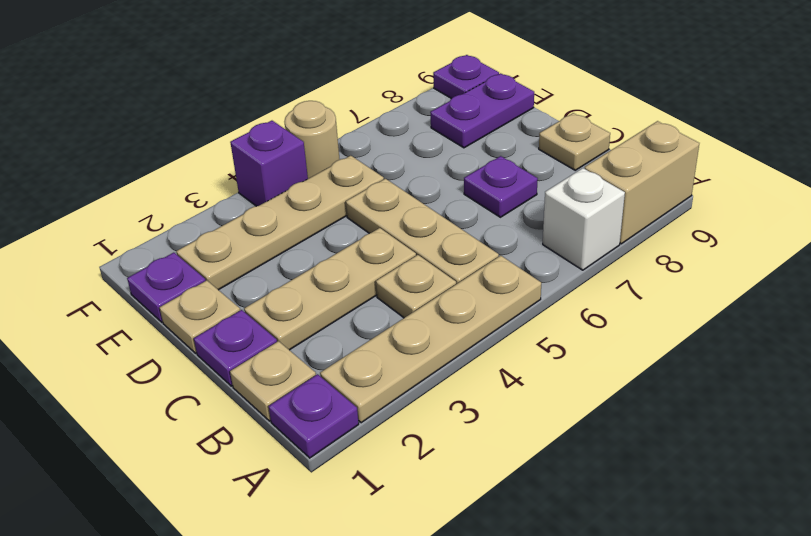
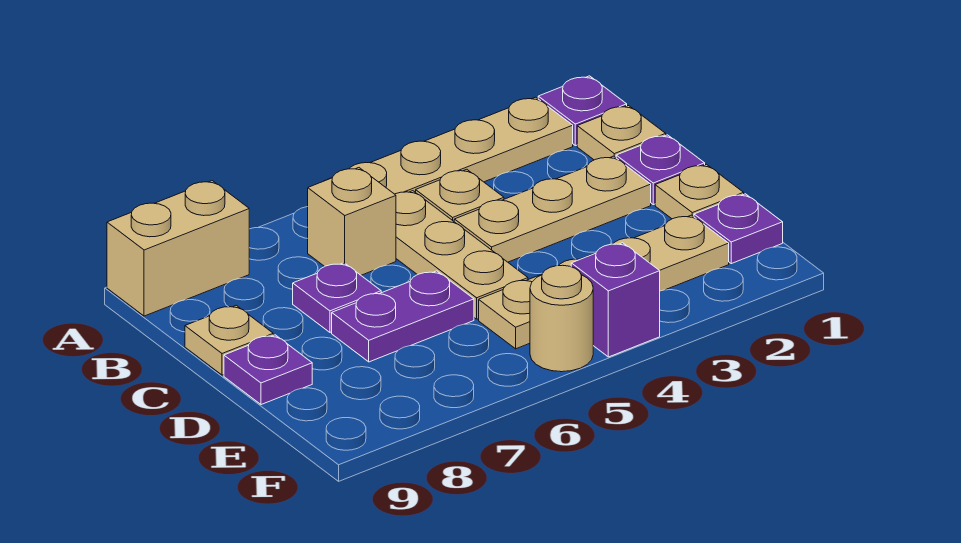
white brick A7 level 1 -> none
none -> tan brick B6 level 1
purple plate E8:E9 level 1 -> purple plate D6:D7 level 1
purple plate F9 level 1 -> purple plate D9 level 1

